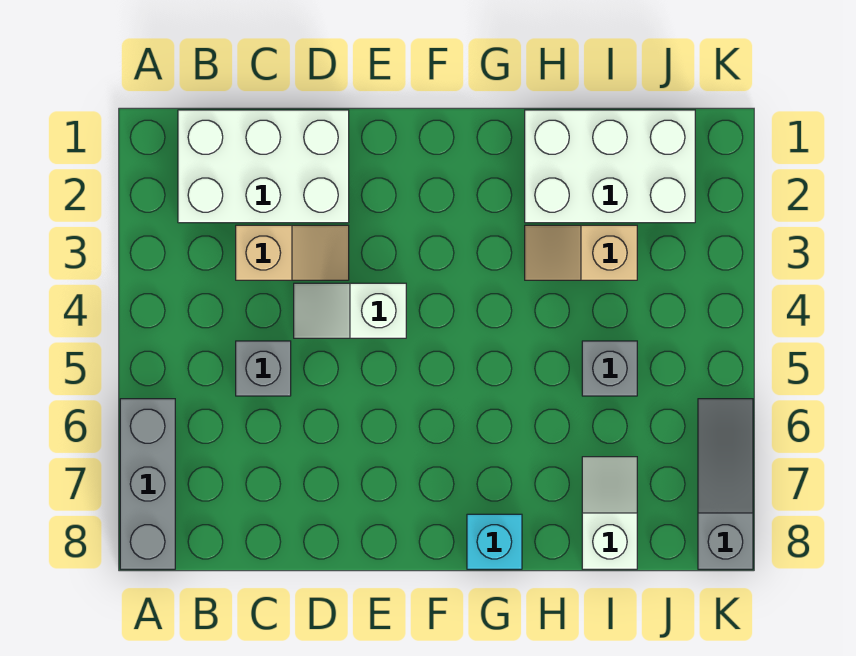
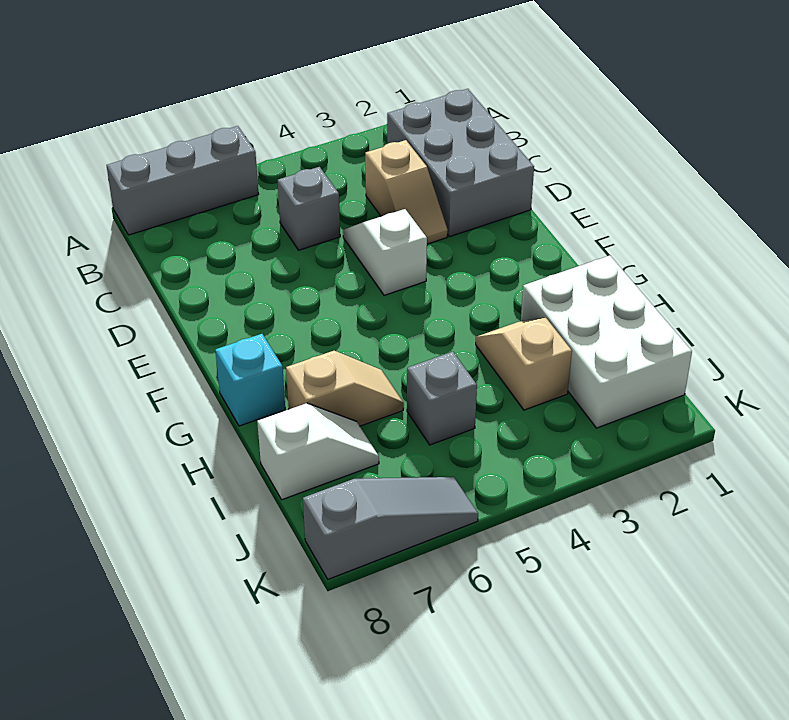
white brick B1:D2 level 1 -> grey brick B1:D2 level 1
none -> tan slope H6:H7 level 1 top 7

